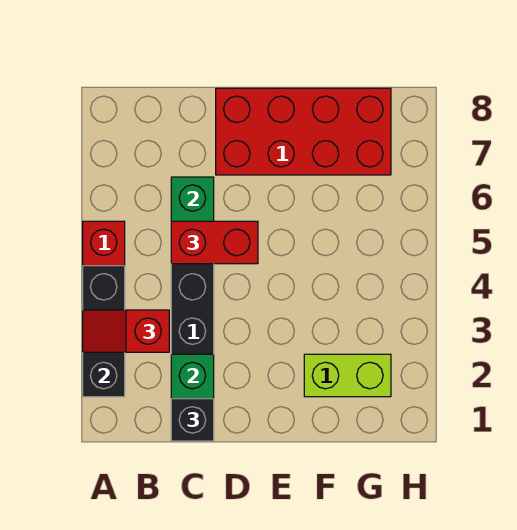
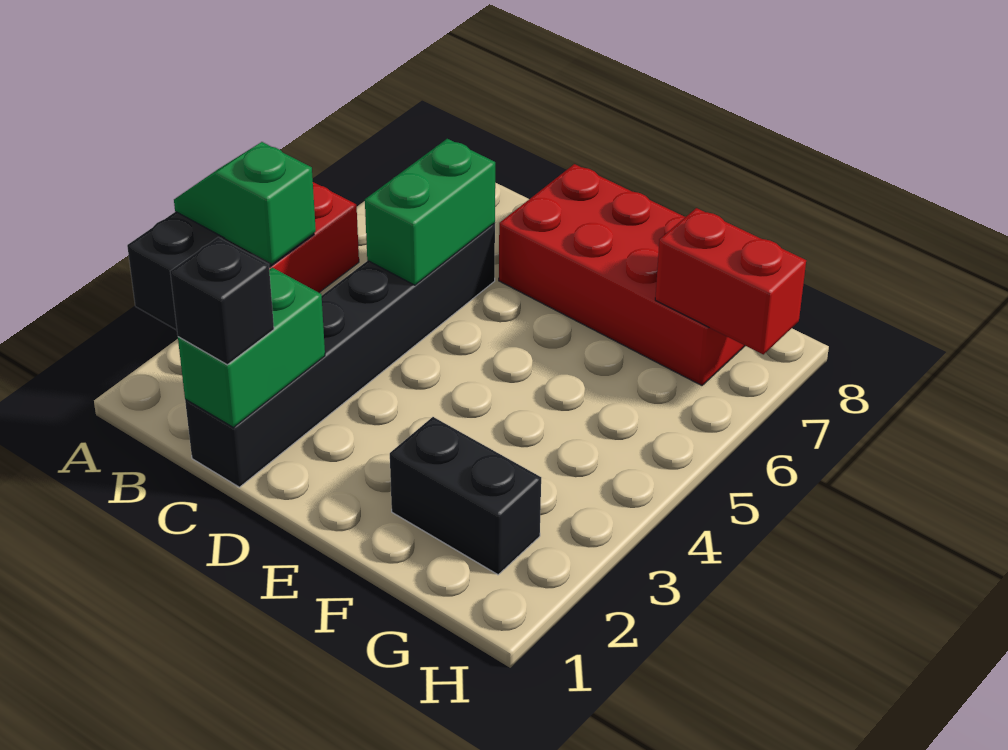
red slope A3:B3 level 3 top B -> green slope A3:B3 level 3 top B
red brick C5:D5 level 3 -> red brick G7:H7 level 2
lime brick F2:G2 level 1 -> black brick F2:G2 level 1

